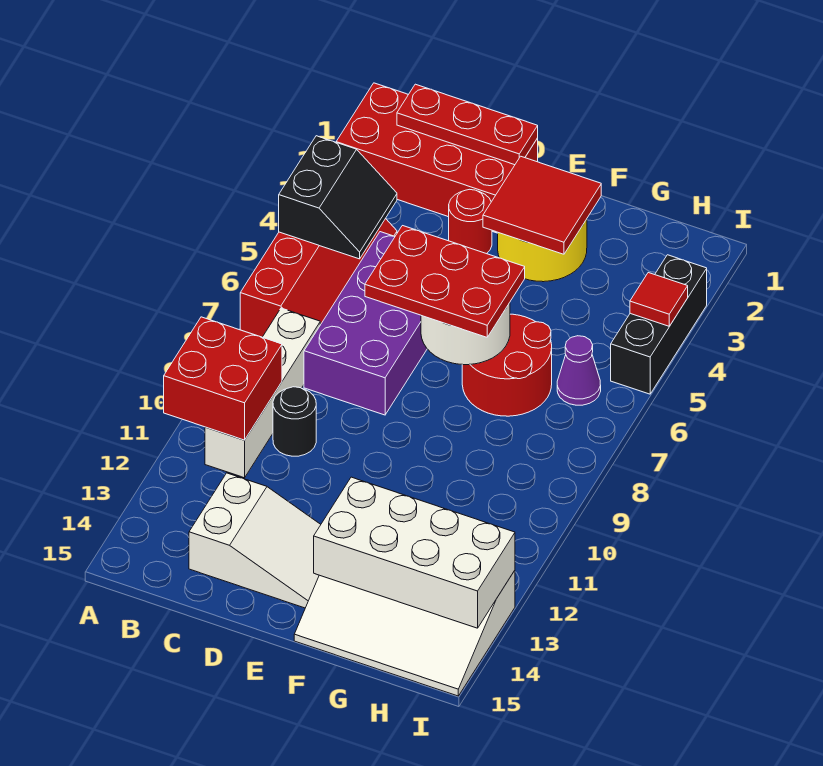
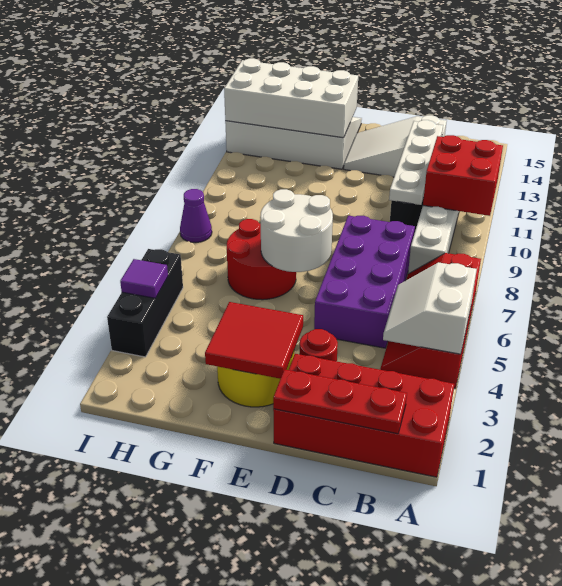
black slope A4:B5 level 2 top A -> white slope A4:B5 level 2 top A
none -> white plate C10:C13 level 2
red plate D6:F7 level 3 -> none
purple cone H6 level 1 -> purple cone I8 level 1
red tile I4 level 2 -> purple tile I4 level 2

